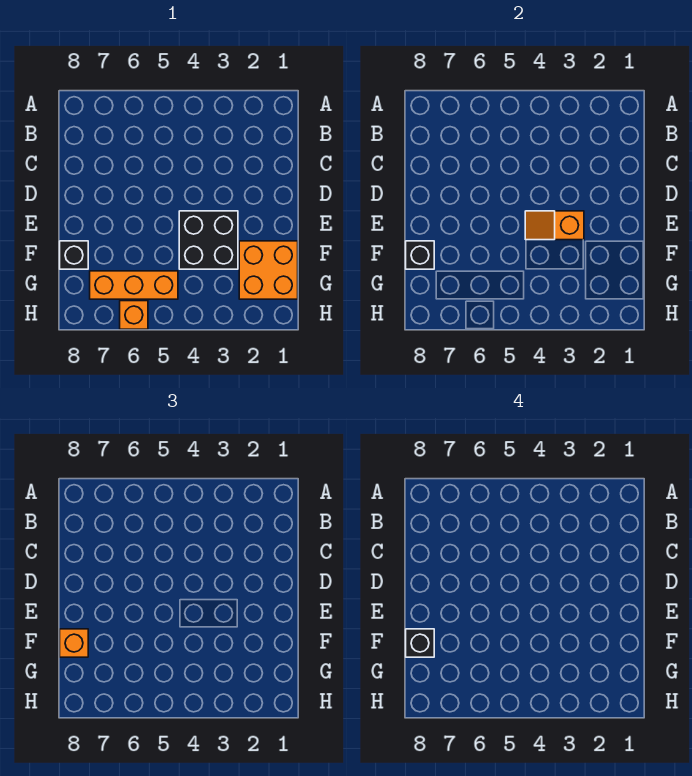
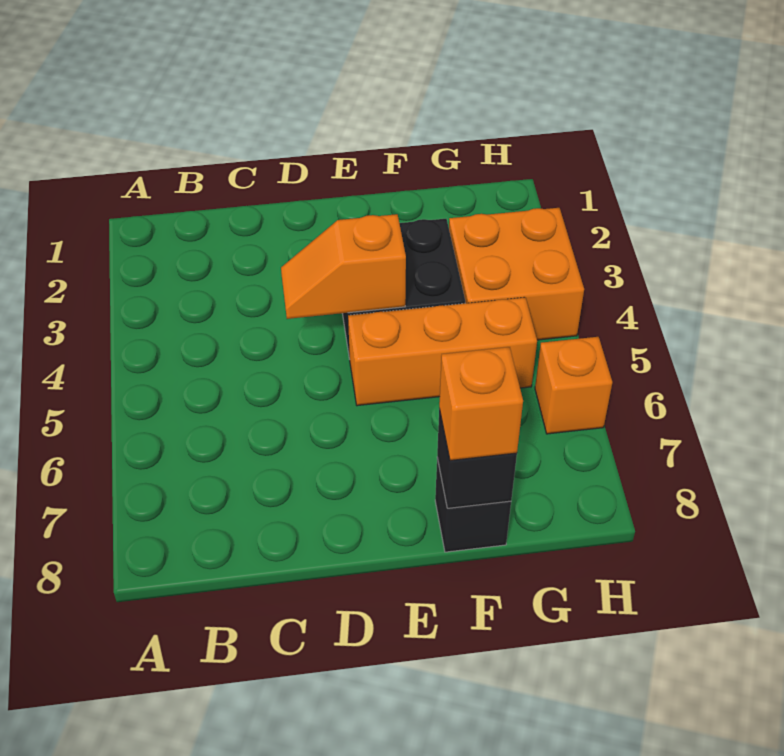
orange slope E3:E4 level 2 top 3 -> orange slope D4:E4 level 2 top E
orange brick F1:G2 level 1 -> orange brick G3:H4 level 1
black brick F8 level 4 -> none
orange brick G5:G7 level 1 -> orange brick E5:G5 level 1

